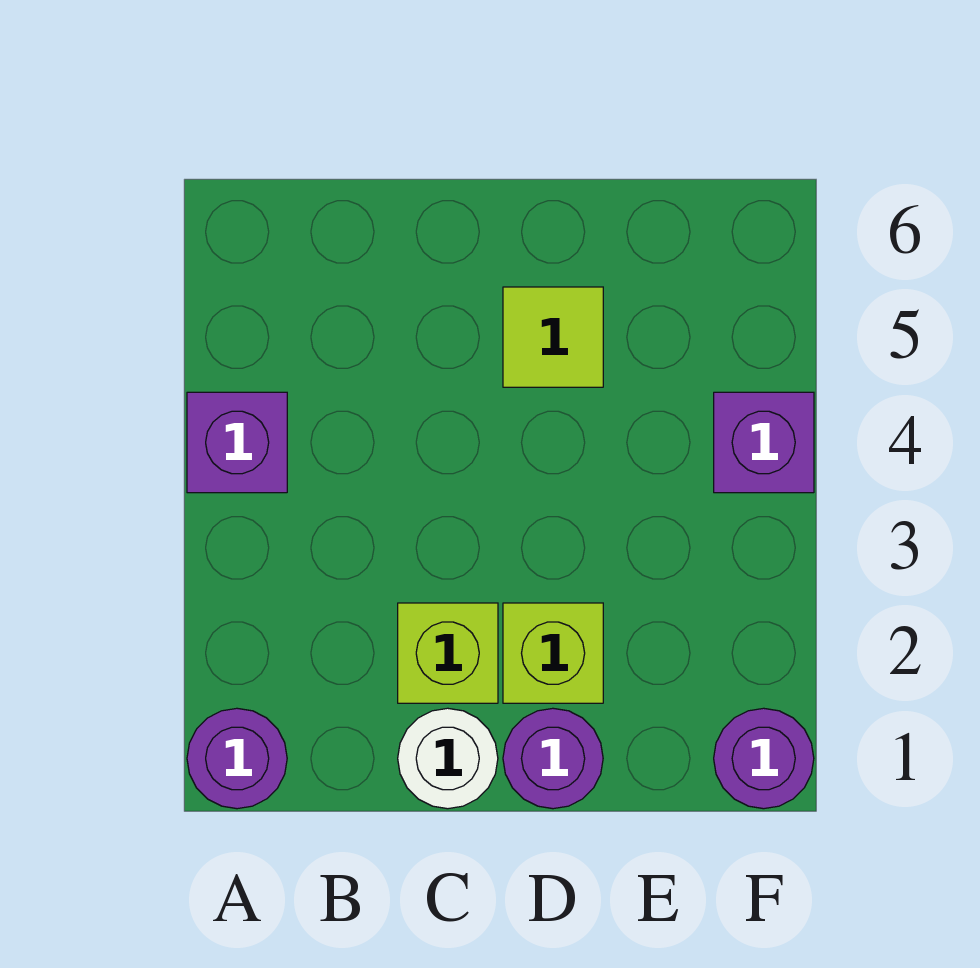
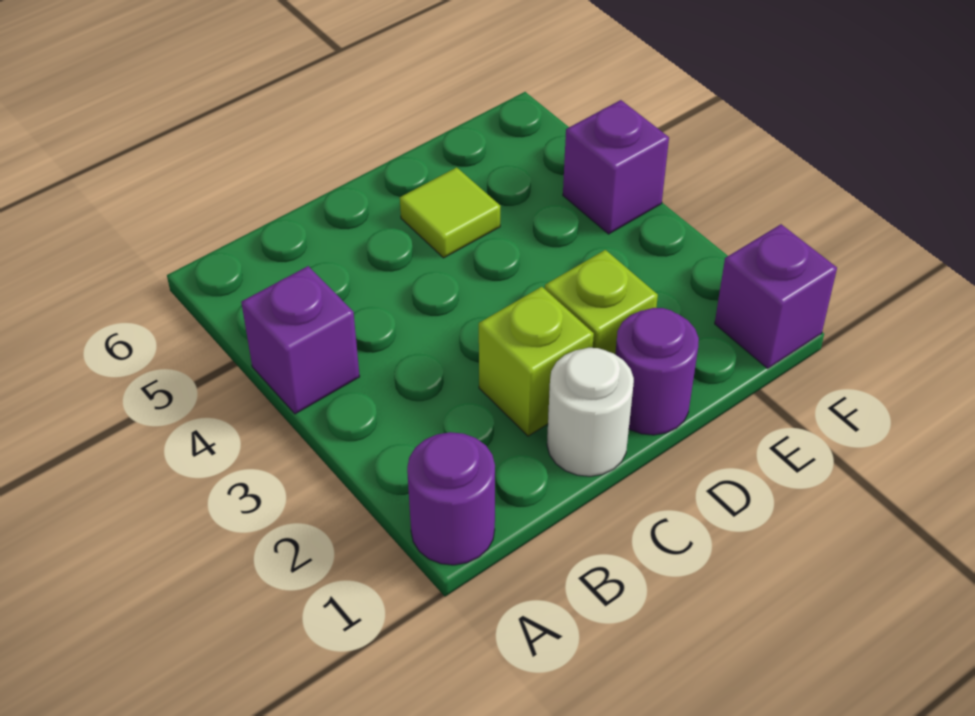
purple round brick F1 level 1 -> purple brick F1 level 1

